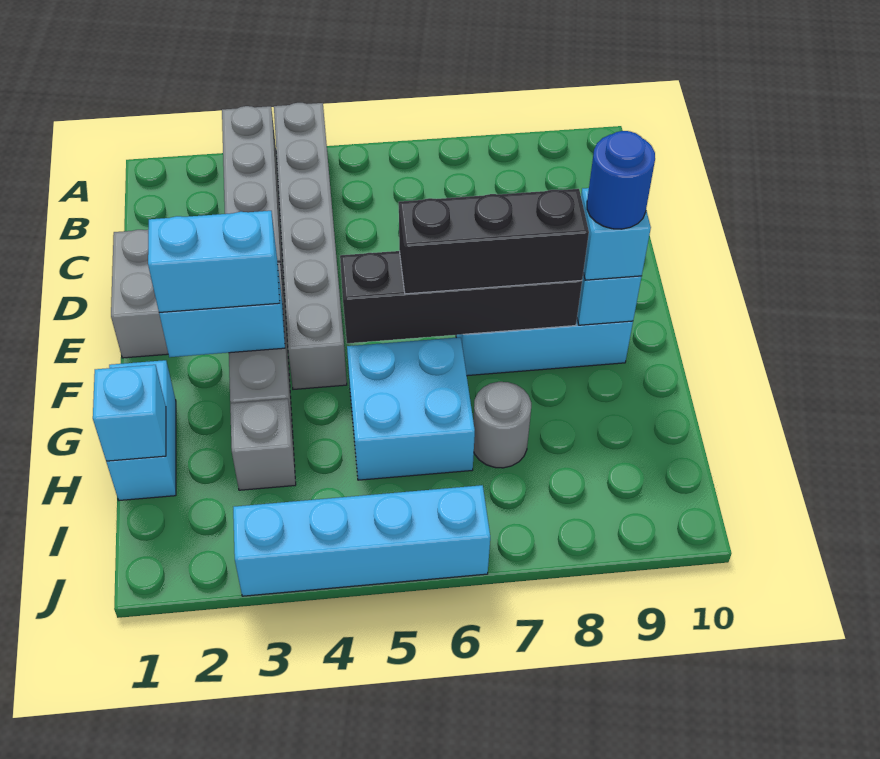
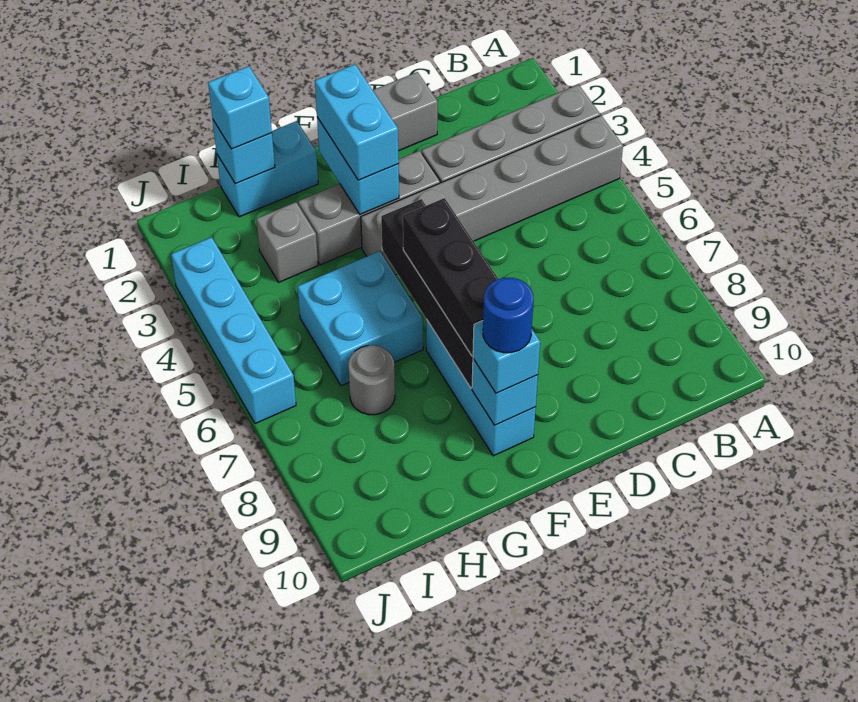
none -> cyan brick H1 level 3

